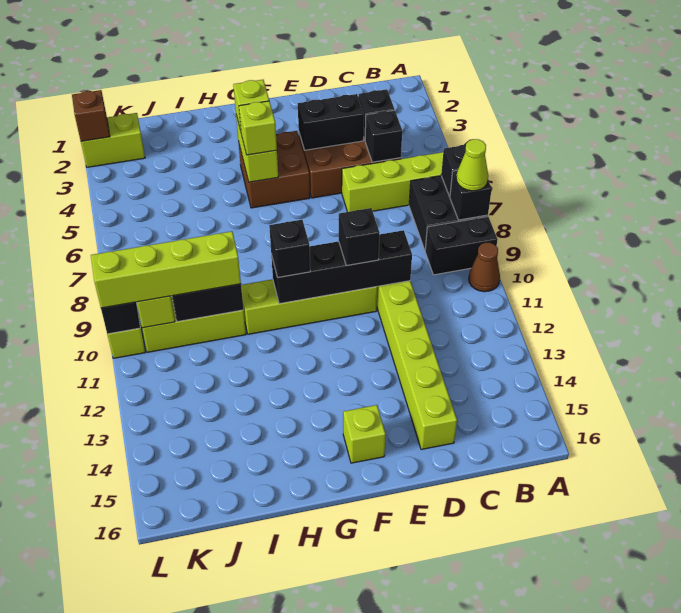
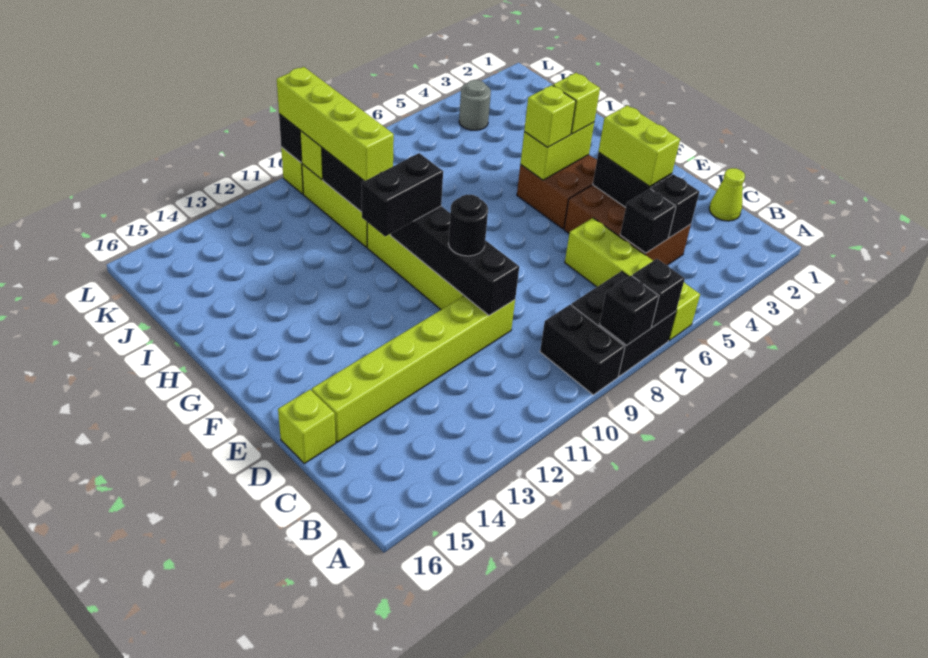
lime cone A8 level 3 -> lime cone C1 level 1
brown cone A10 level 1 -> none
black brick E10 level 3 -> black round brick E10 level 3
lime brick F15 level 1 -> lime brick D16 level 1
black brick G10 level 3 -> black brick G10:G11 level 3
lime brick K2:L2 level 1 -> lime brick D4:E4 level 3
none -> grey round brick K4 level 1
brown brick L2 level 2 -> none

